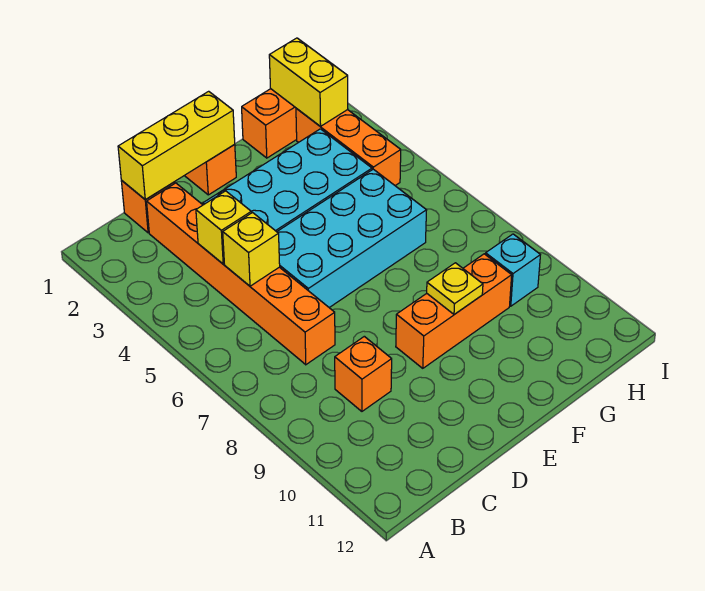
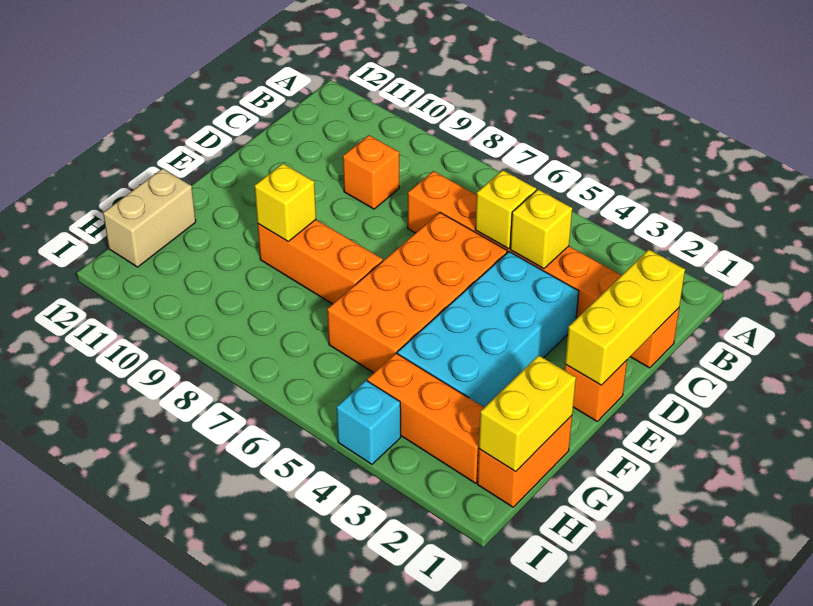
cyan brick D5:G6 level 1 -> orange brick D5:G6 level 1
orange brick E9:G9 level 1 -> orange brick F7:F9 level 1
yellow plate F9 level 2 -> yellow brick F9 level 2
none -> tan brick G12:H12 level 1
yellow brick H1:H2 level 2 -> yellow brick G1:H1 level 2
cyan brick H9 level 1 -> cyan brick I4 level 1

